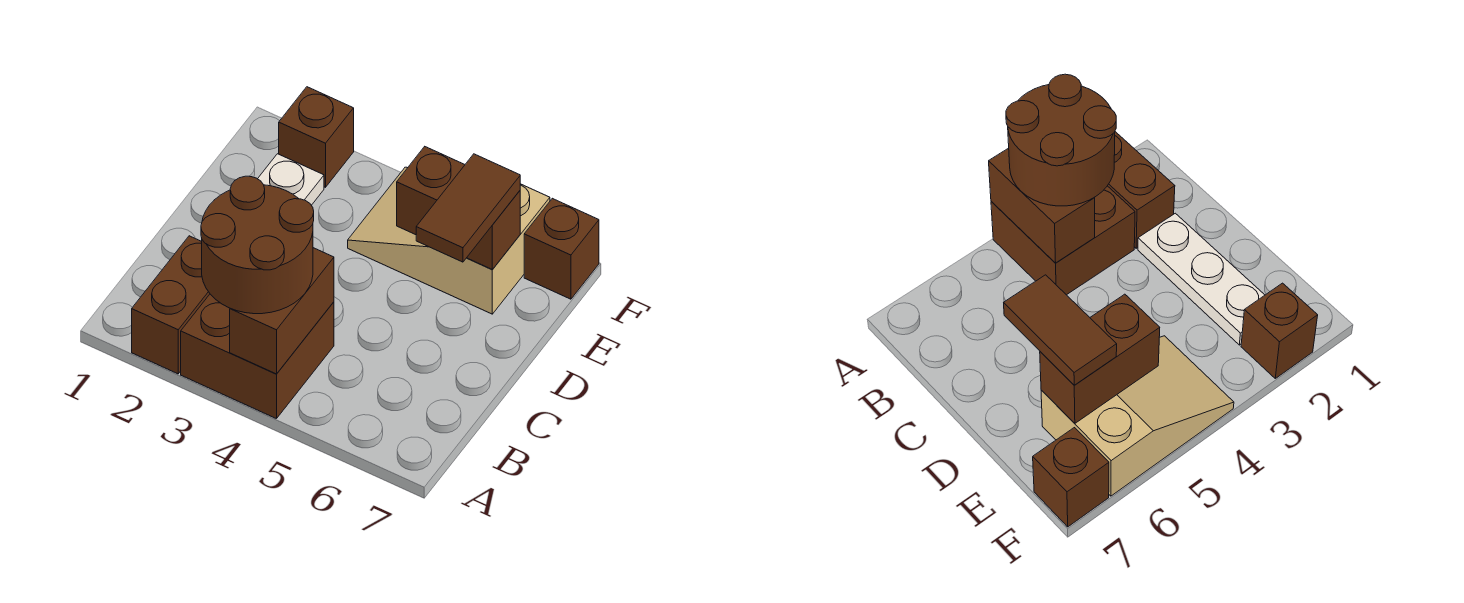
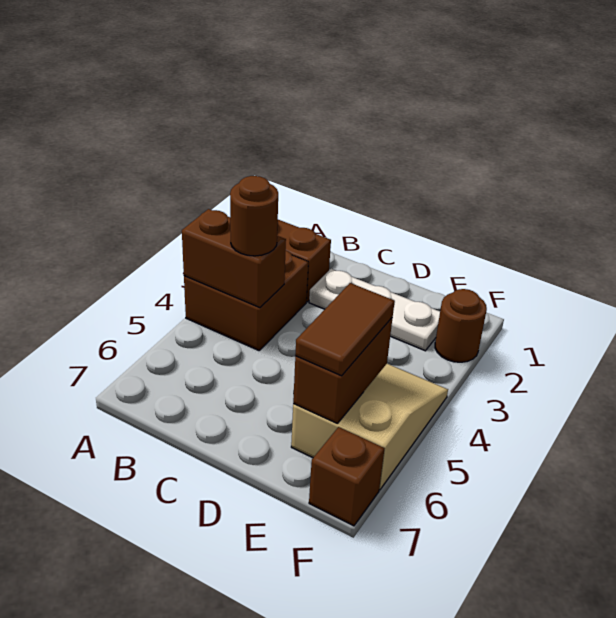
brown round brick A3:B4 level 3 -> brown round brick B4 level 3
brown tile D6:E6 level 3 -> brown tile E5:E6 level 3
brown brick F2 level 1 -> brown round brick F2 level 1

